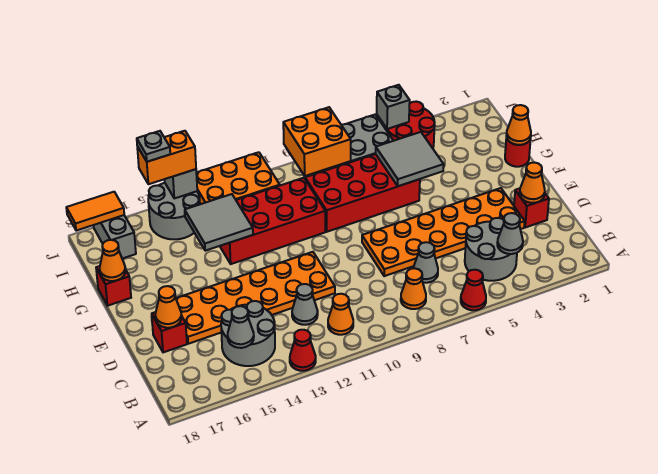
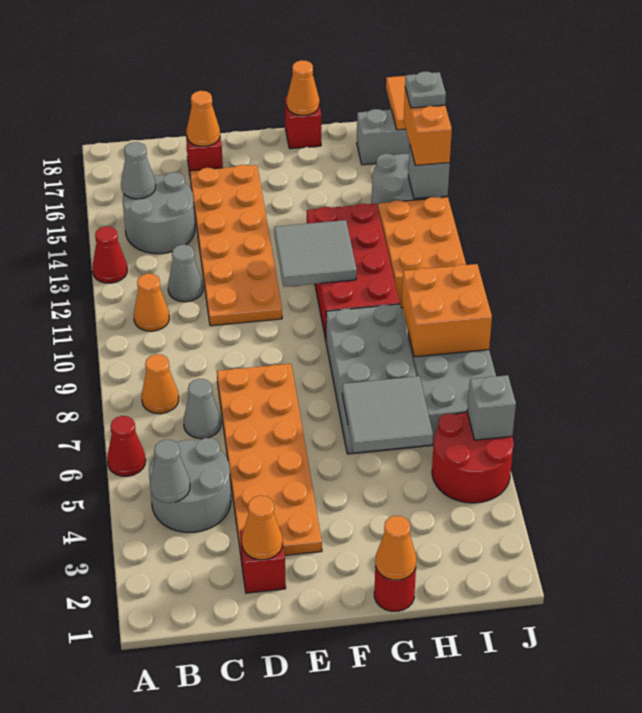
red brick G6:H9 level 1 -> grey brick G6:H9 level 1
grey tile G13:H14 level 2 -> grey tile F11:G12 level 2

